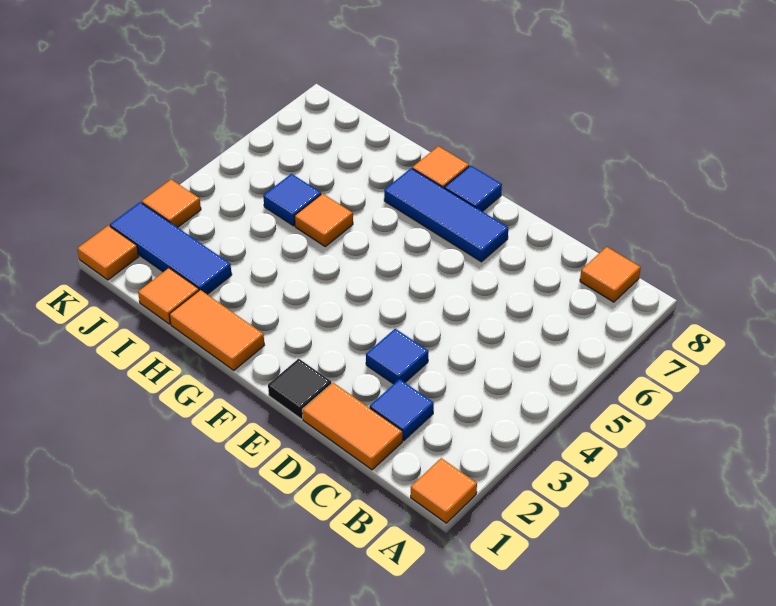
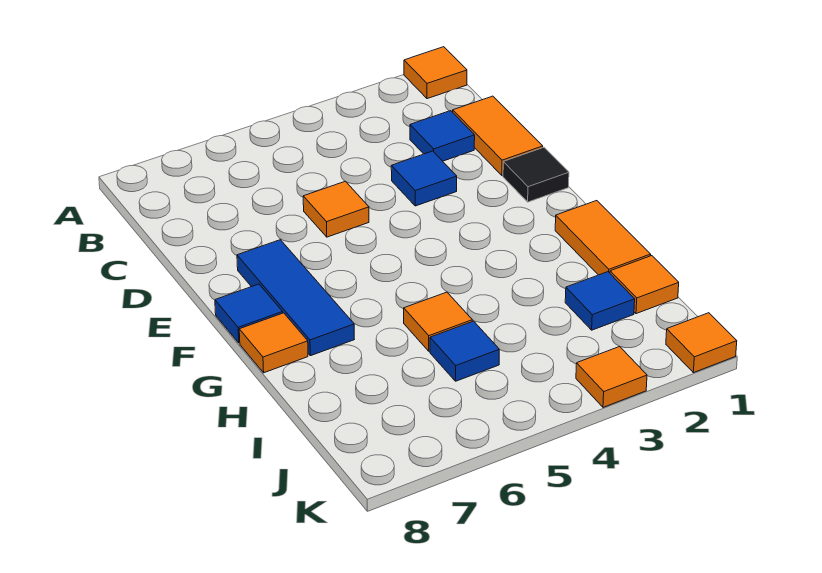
orange tile B8 level 1 -> orange tile D5 level 1
blue tile I2:K2 level 1 -> blue tile I2 level 1

